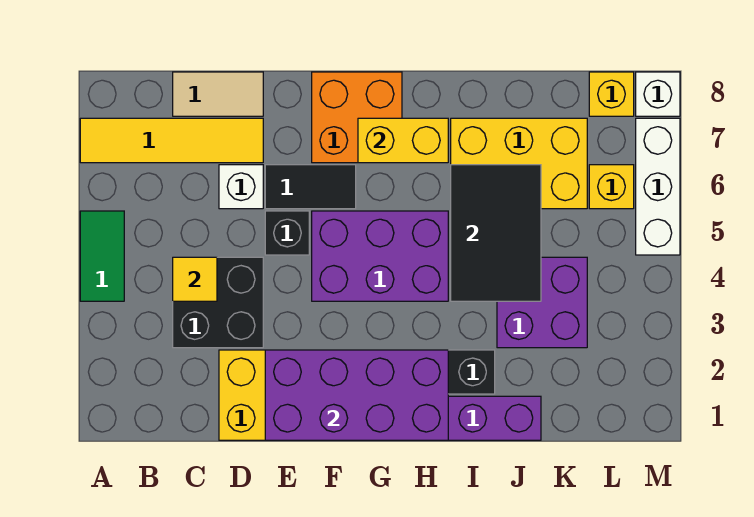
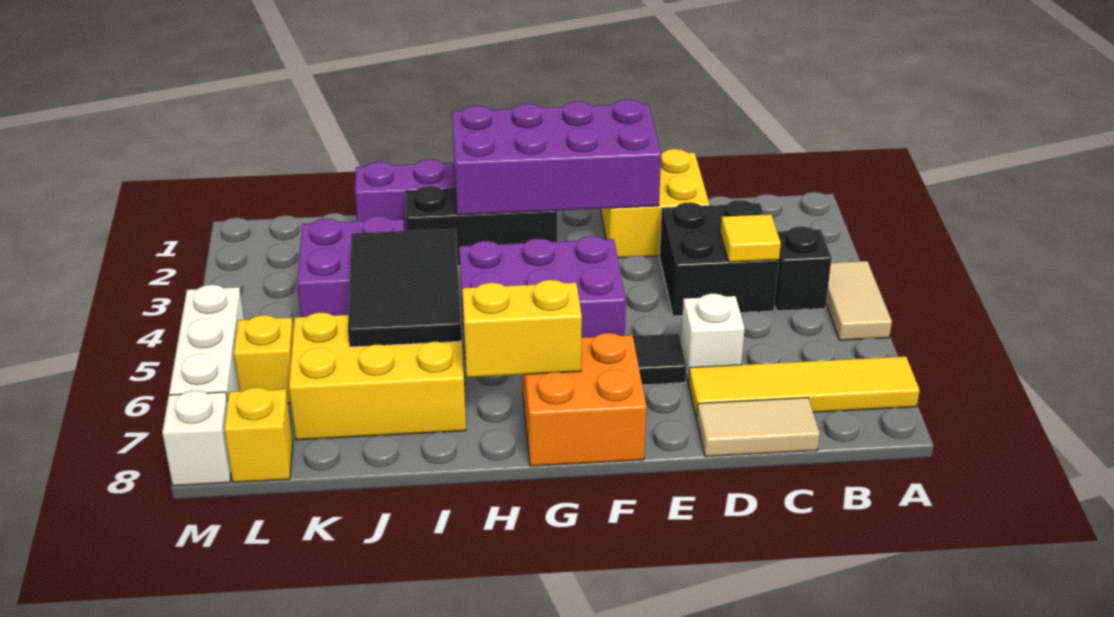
green tile A4:A5 level 1 -> tan tile A4:A5 level 1
black brick E5 level 1 -> black brick B4 level 1

